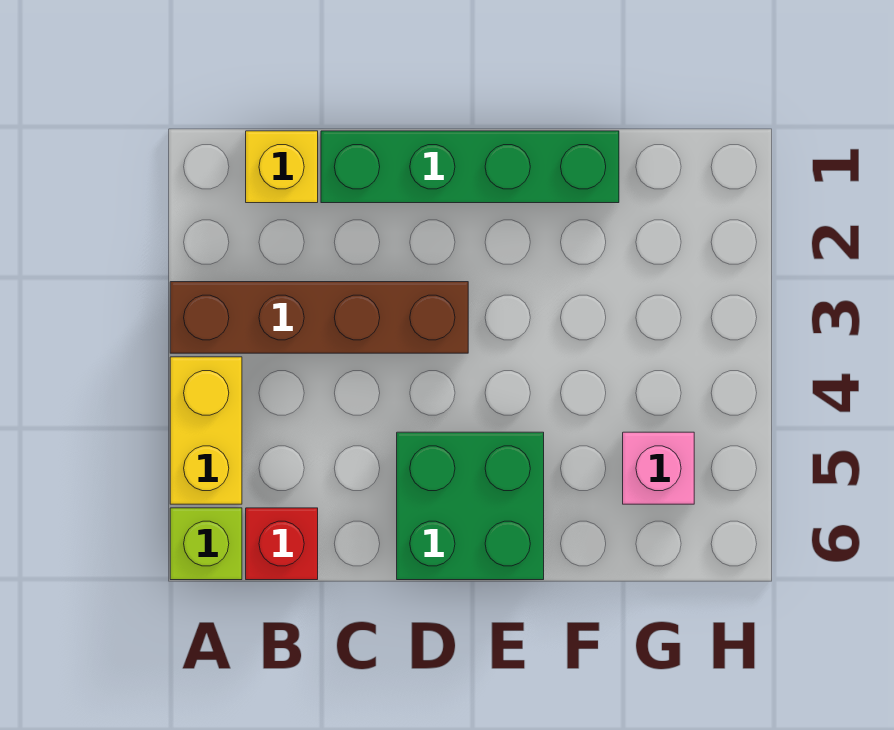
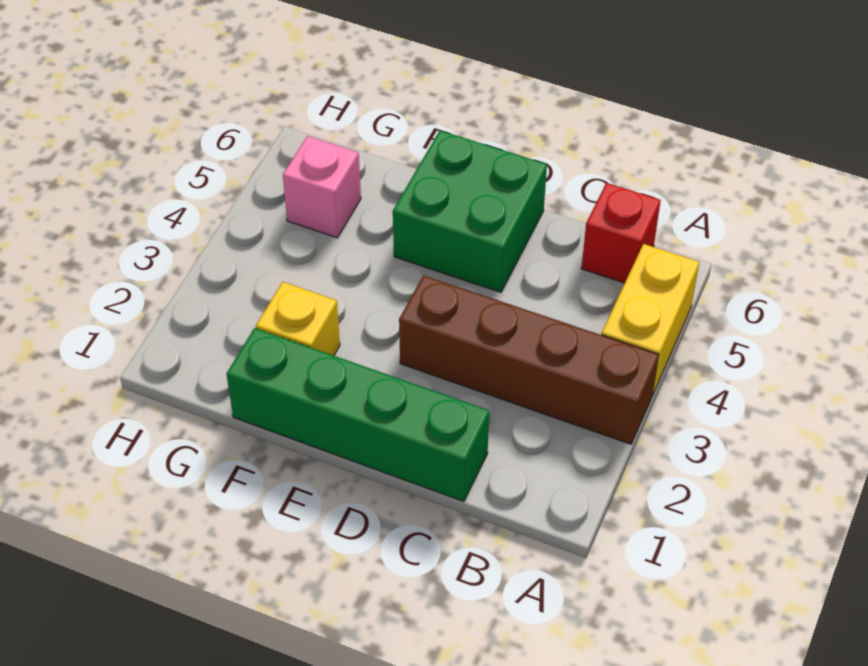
lime brick A6 level 1 -> none
yellow brick B1 level 1 -> yellow brick F2 level 1

